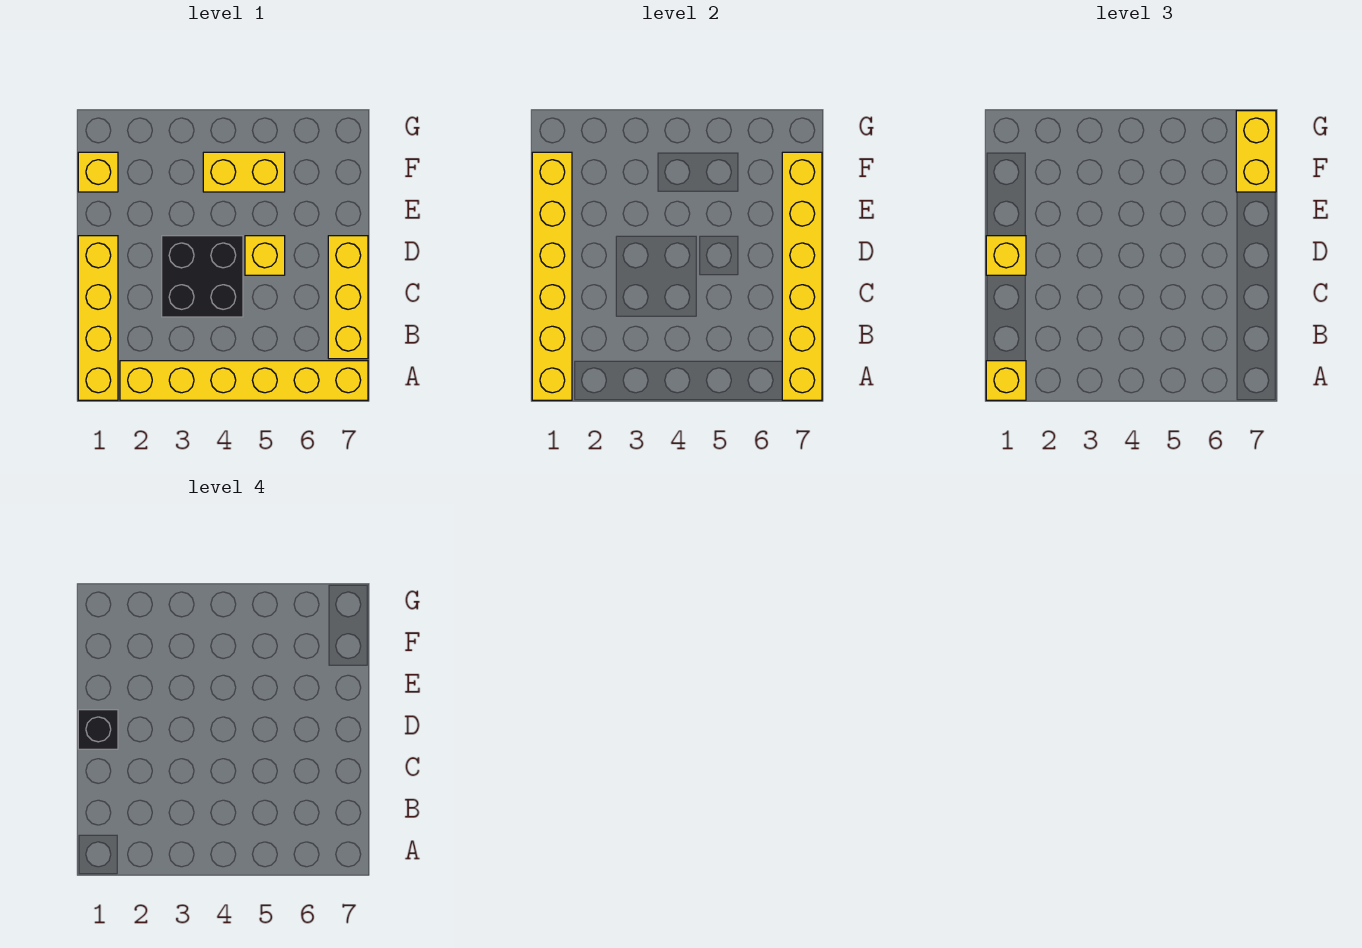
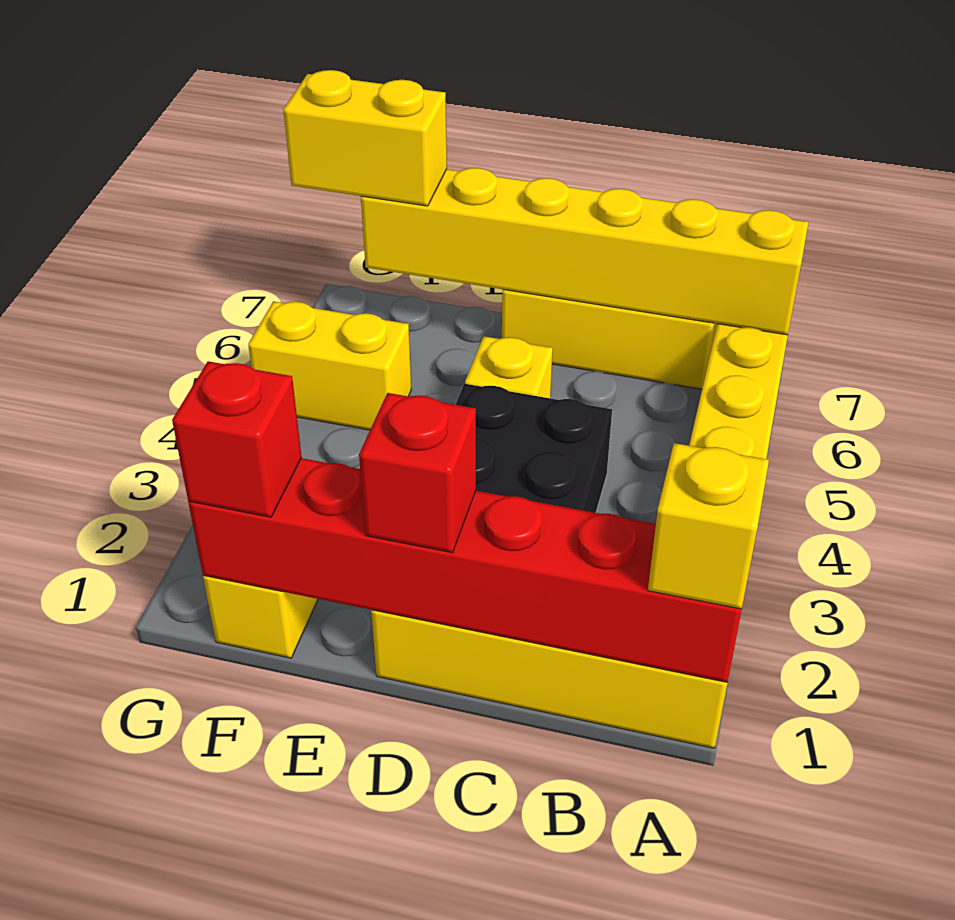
yellow brick A1:F1 level 2 -> red brick A1:F1 level 2
yellow brick D1 level 3 -> red brick D1 level 3
black brick D1 level 4 -> none
none -> red brick F1 level 3
yellow brick F4:F5 level 1 -> yellow brick F5:G5 level 1

